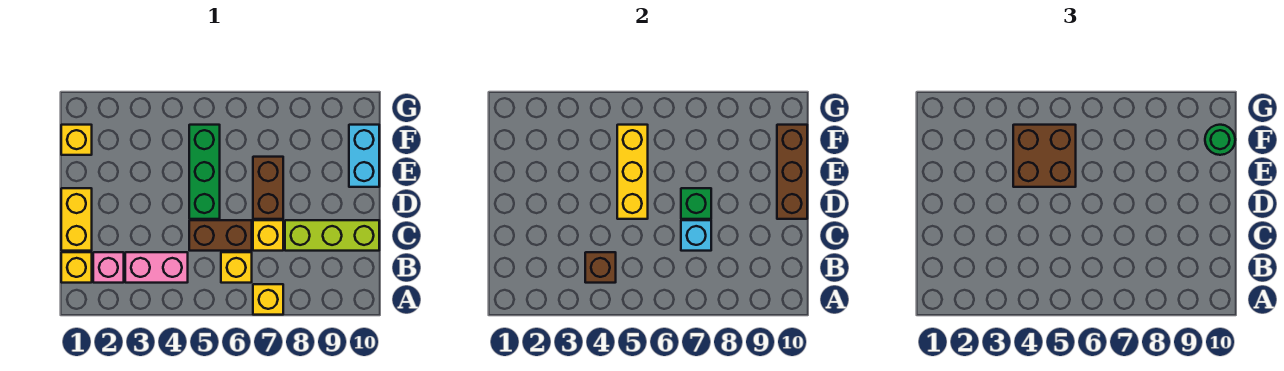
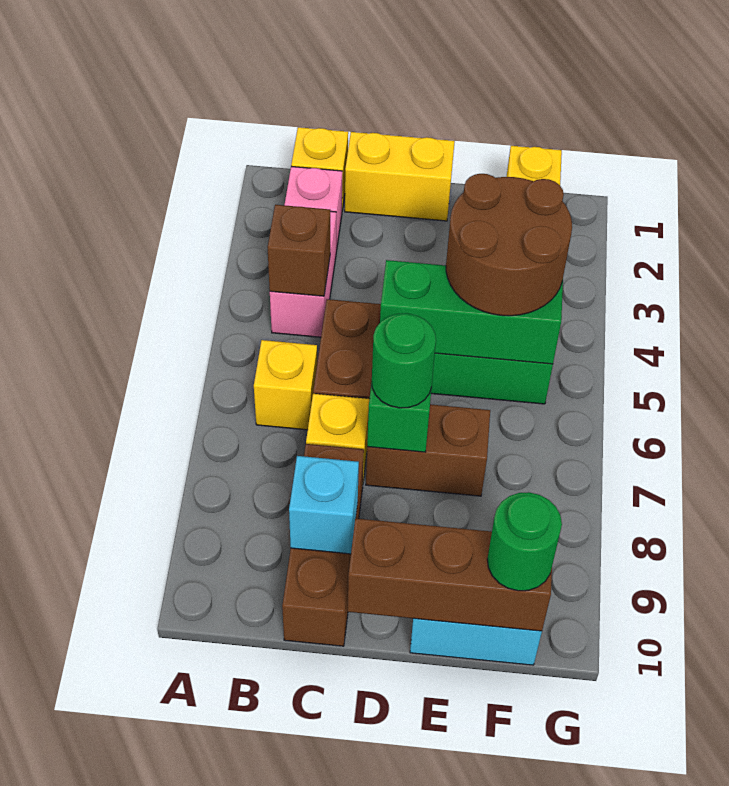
yellow brick A7 level 1 -> none
cyan brick C7 level 2 -> cyan brick C9 level 2
lime brick C8:C10 level 1 -> brown brick C8:C10 level 1
yellow brick D5:F5 level 2 -> green brick D5:F5 level 2
none -> green round brick D7 level 3
brown brick E4:F5 level 3 -> brown round brick E4:F5 level 3

